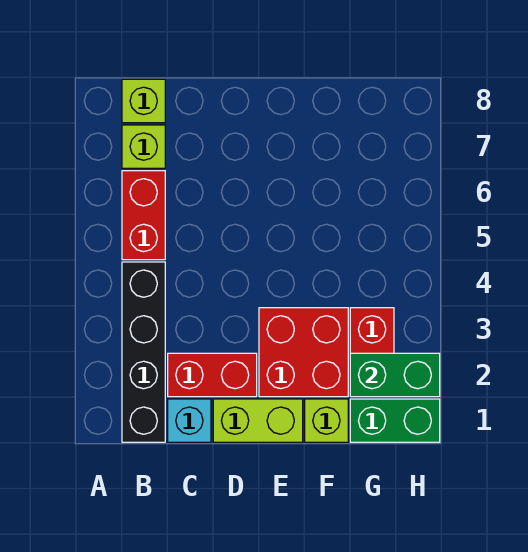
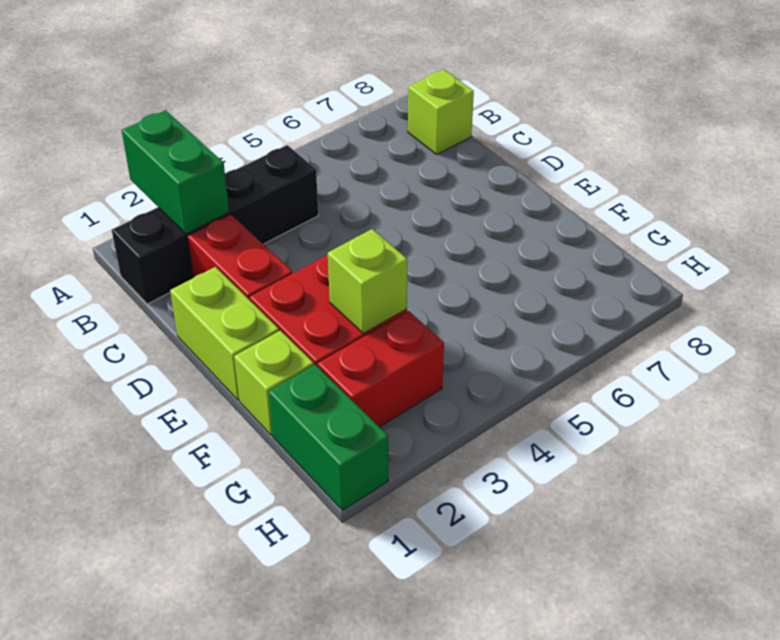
red brick B5:B6 level 1 -> none
lime brick B7 level 1 -> lime brick F3 level 2
cyan brick C1 level 1 -> none
green brick G2:H2 level 2 -> green brick A2:B2 level 2

